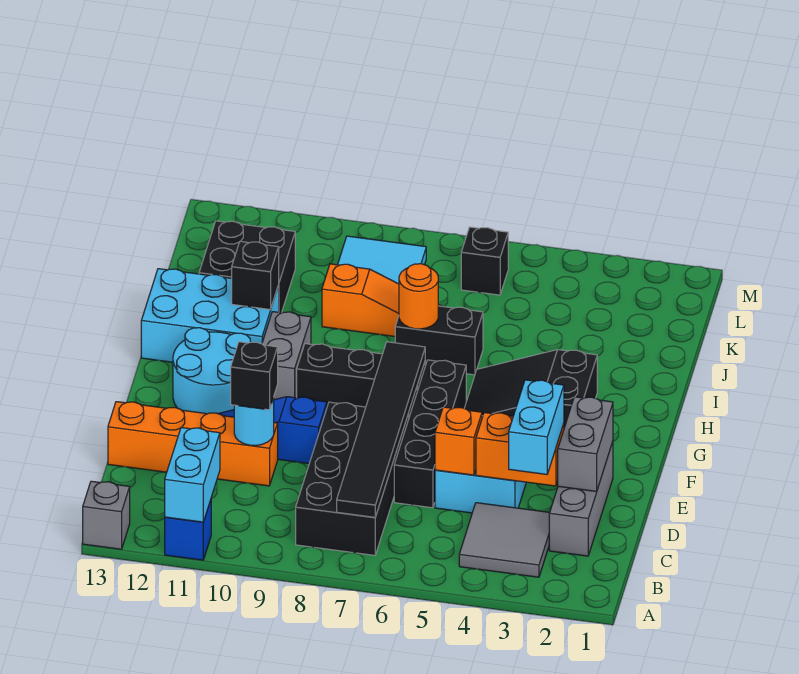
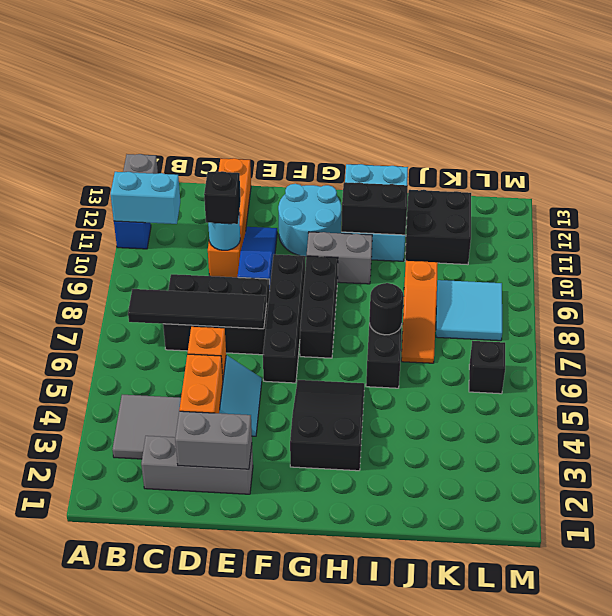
black brick B7:E8 level 1 -> black brick C7:E8 level 1
black tile B7:G7 level 2 -> black tile B7:E7 level 2
cyan brick C3:D3 level 3 -> none
black brick D6:G6 level 1 -> black brick F6:F9 level 1
orange round brick I7 level 2 -> black round brick I7 level 2
black brick I11 level 2 -> black brick H11:I11 level 2

